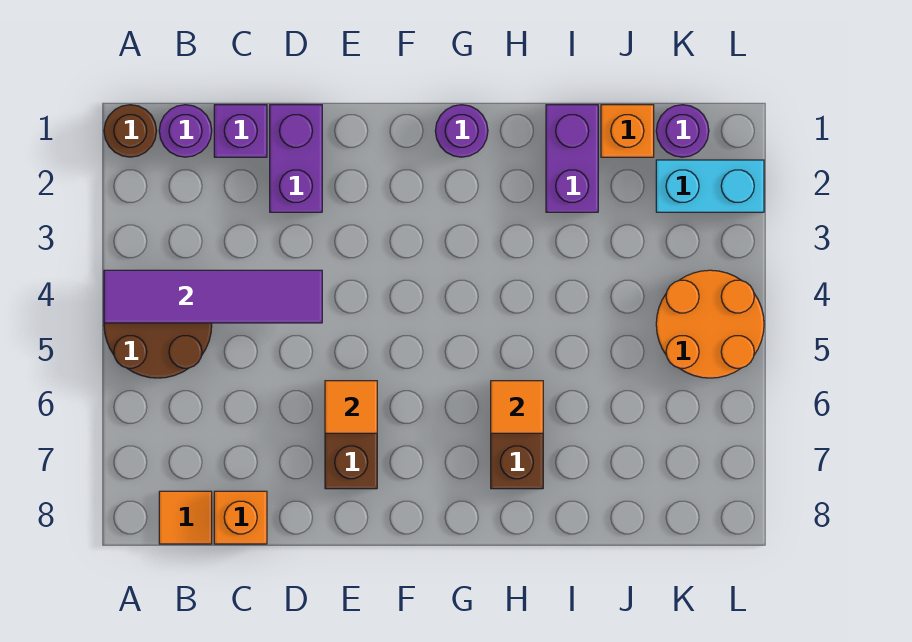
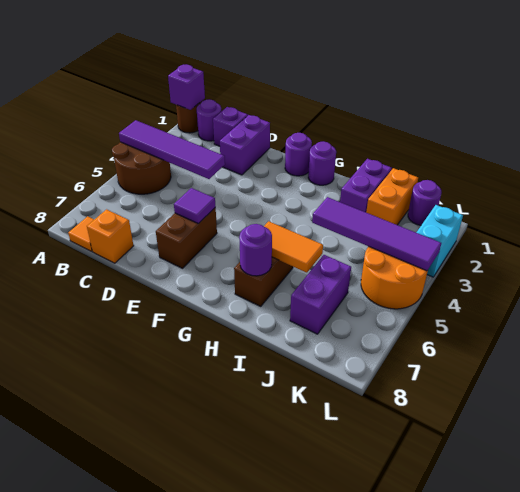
none -> purple brick A1 level 2
orange tile E6 level 2 -> purple tile E6 level 2
none -> purple round brick F1 level 1
orange tile H6 level 2 -> orange tile H6:I6 level 2
none -> purple round brick H7 level 2
none -> purple tile I4:L4 level 2
orange brick J1 level 1 -> orange brick J1:J2 level 1
none -> purple brick J6:J7 level 1
cyan brick K2:L2 level 1 -> cyan brick L2:L3 level 1

